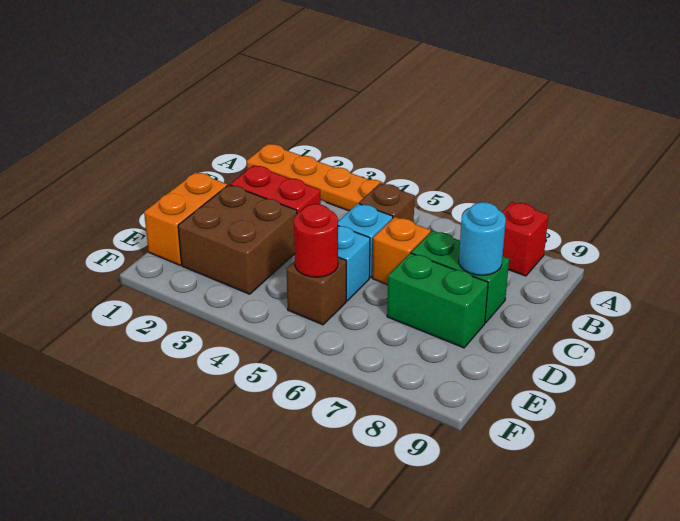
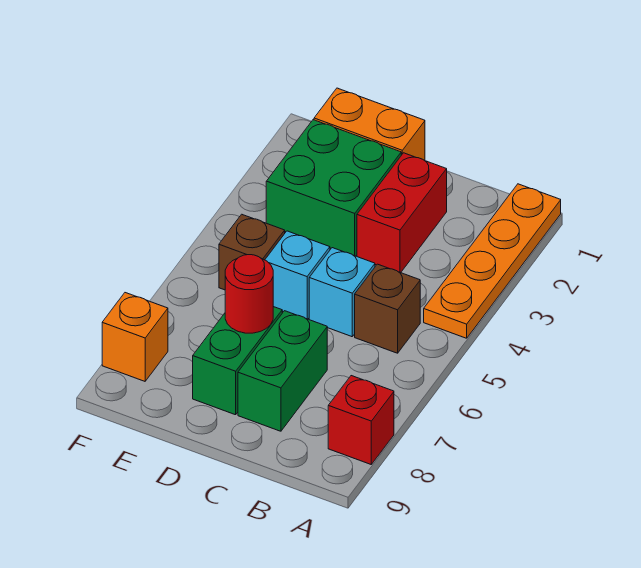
orange brick C6 level 1 -> orange brick F8 level 1
cyan round brick C8 level 2 -> none
brown brick D2:E3 level 1 -> green brick D2:E3 level 1
red round brick E5 level 2 -> red round brick D7 level 2

